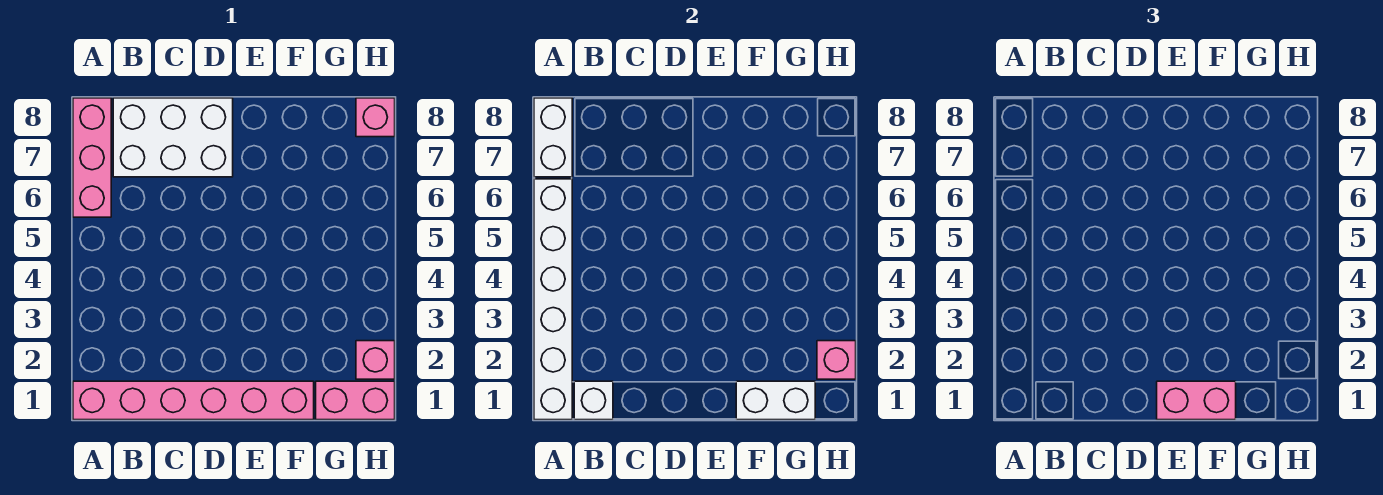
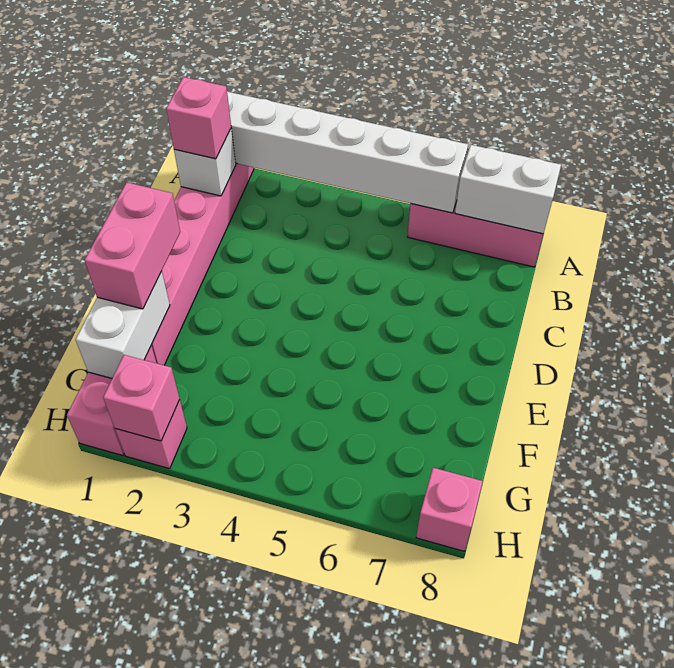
none -> pink brick B1 level 3
white brick B7:D8 level 1 -> none

